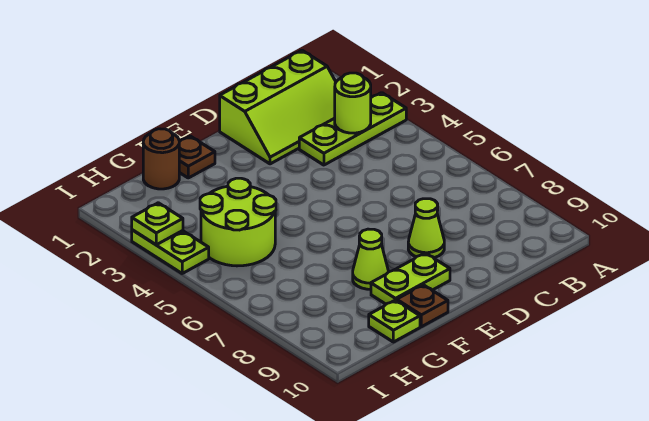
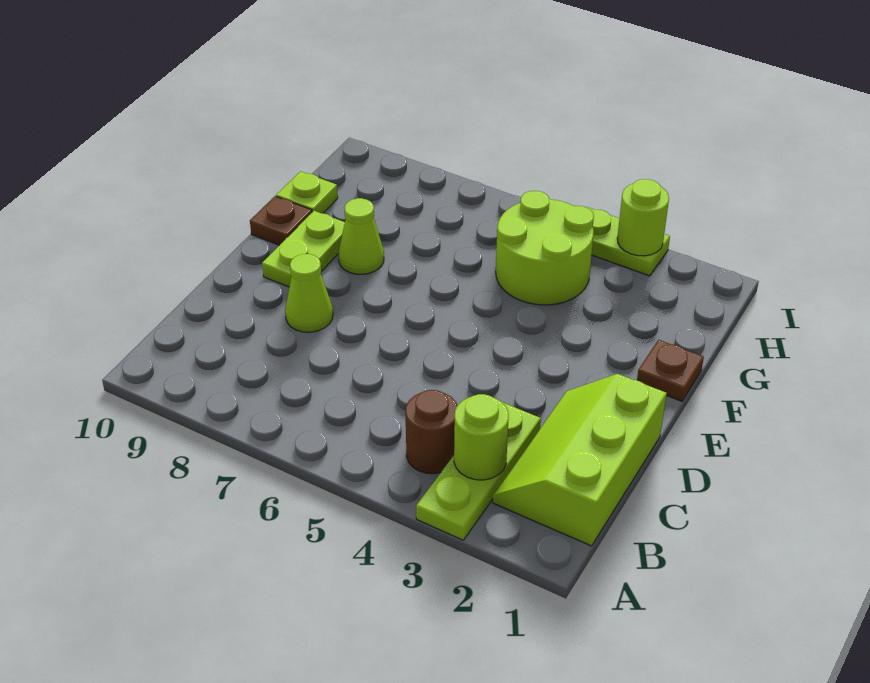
brown round brick G1 level 1 -> brown round brick B4 level 1
lime plate I3 level 2 -> lime round brick I3 level 2

